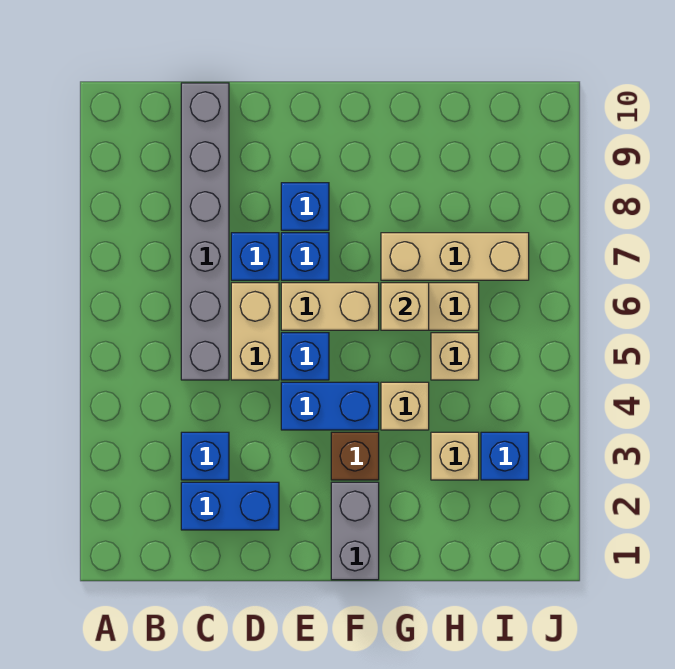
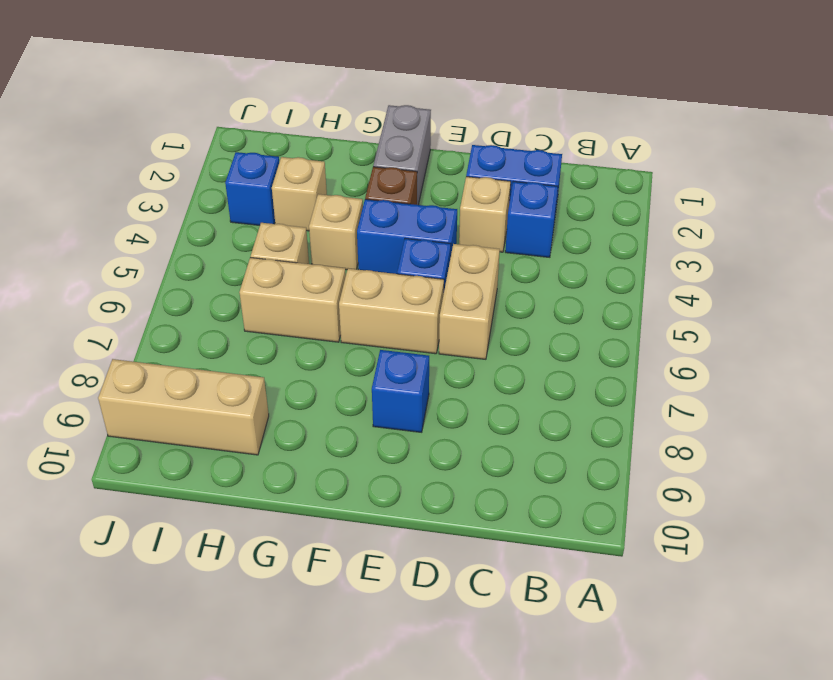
grey brick C5:C10 level 1 -> none
blue brick D7 level 1 -> none
blue brick E7 level 1 -> none
tan brick G6 level 2 -> tan brick D3 level 1
tan brick G7:I7 level 1 -> tan brick H9:J9 level 1

